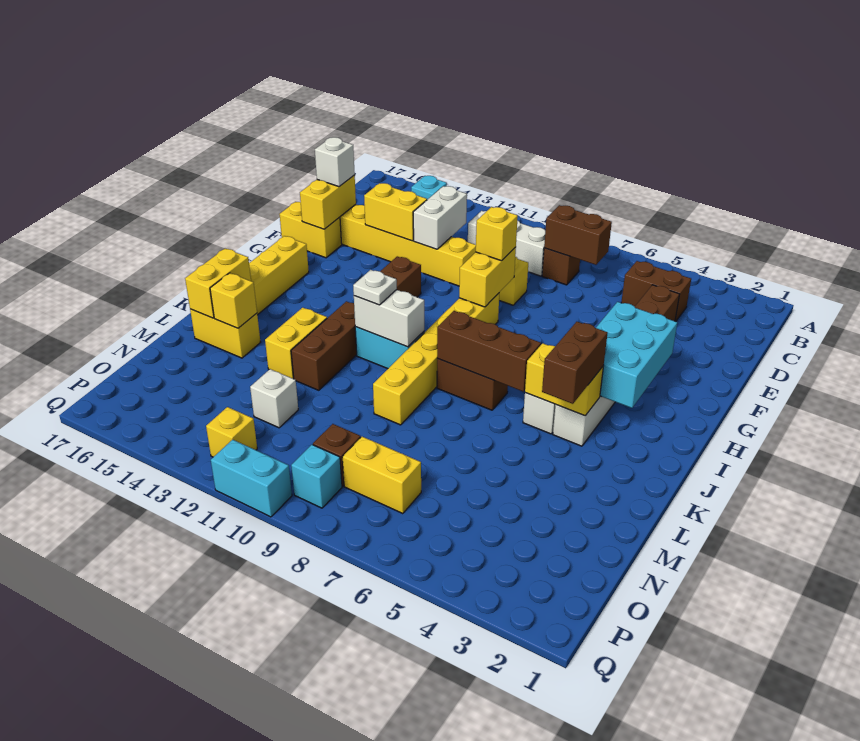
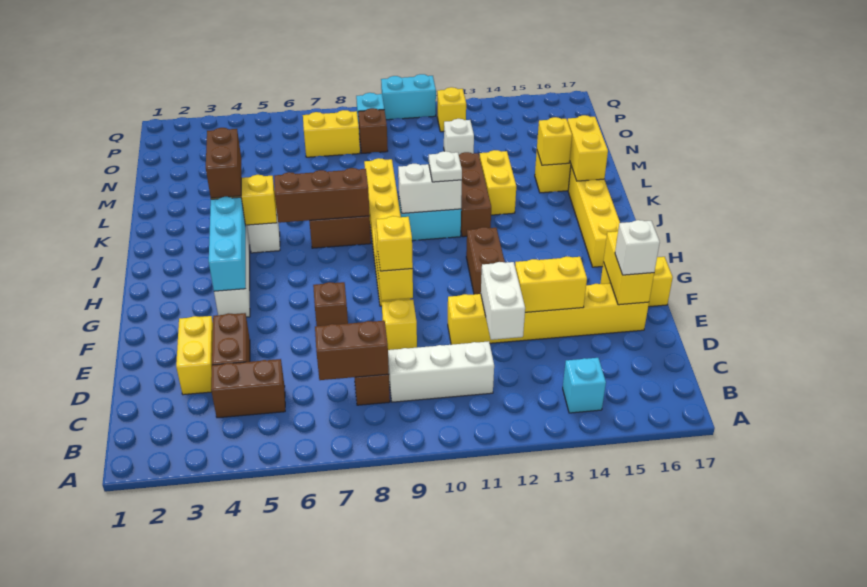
none -> yellow brick D3:E3 level 1
none -> brown brick F7 level 1
cyan brick G3:I4 level 2 -> cyan brick G4:I4 level 2

